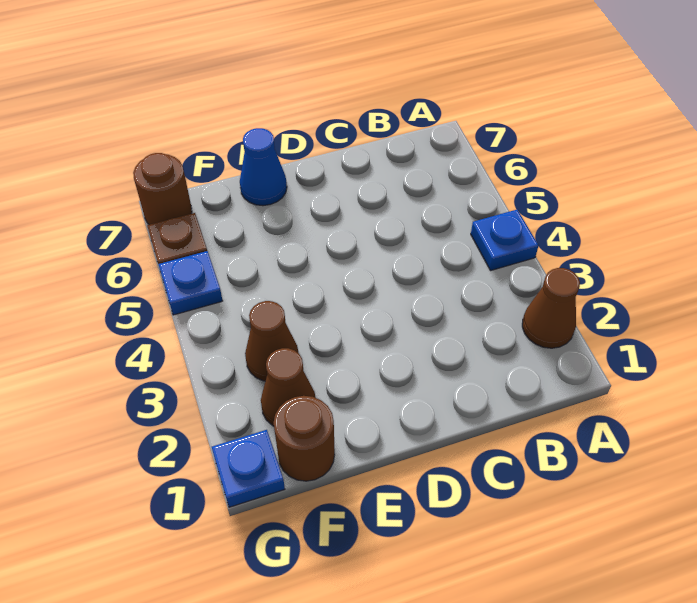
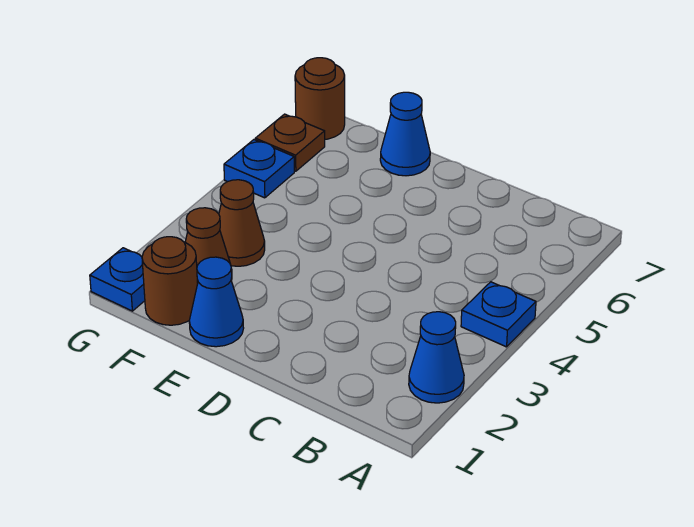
brown cone A2 level 1 -> blue cone A2 level 1
none -> blue cone E1 level 1

